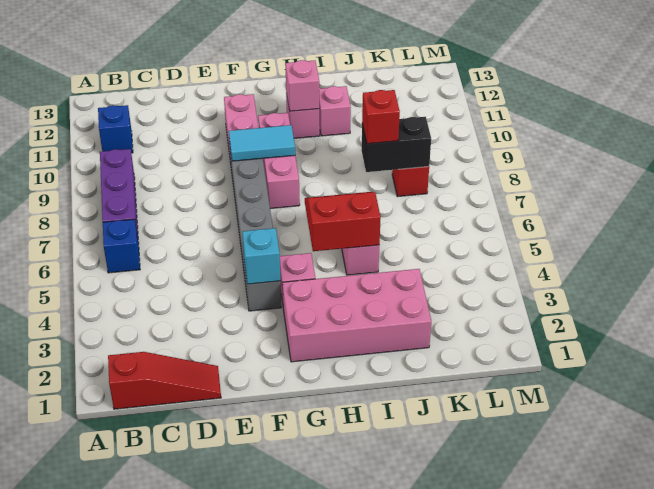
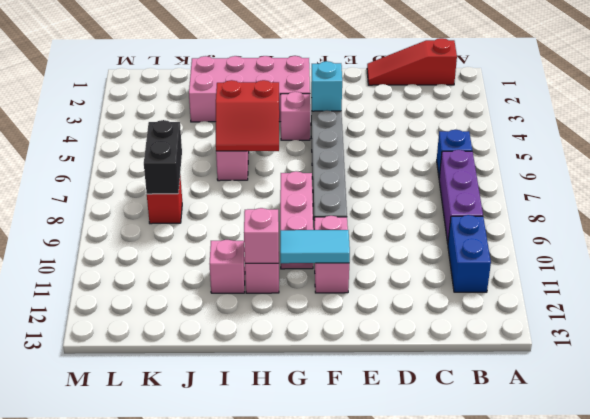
blue brick B11 level 1 -> blue brick B10:B11 level 1
cyan tile F9:G9 level 2 -> cyan tile F11:G11 level 2
black brick J8:K8 level 2 -> black brick K7:K8 level 2
red brick J8 level 3 -> none

